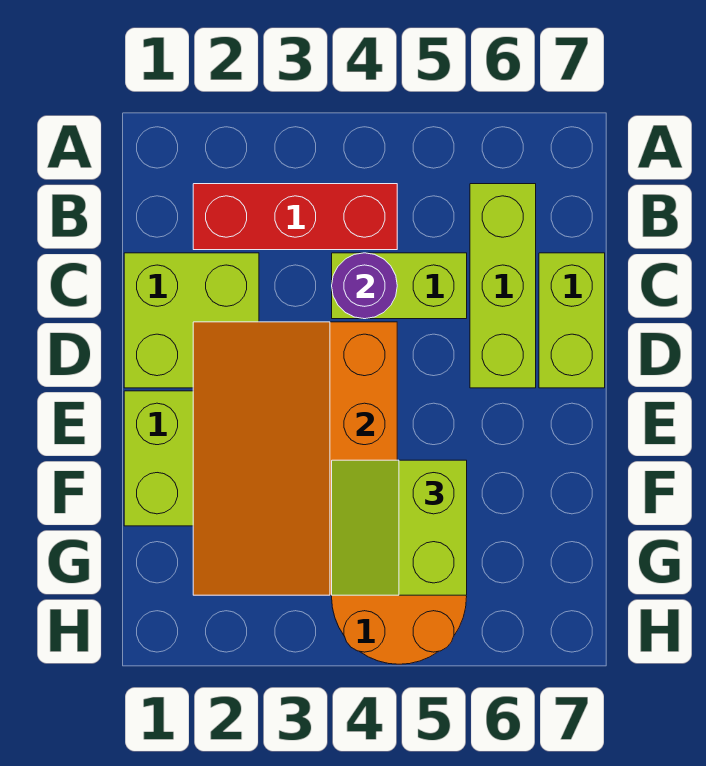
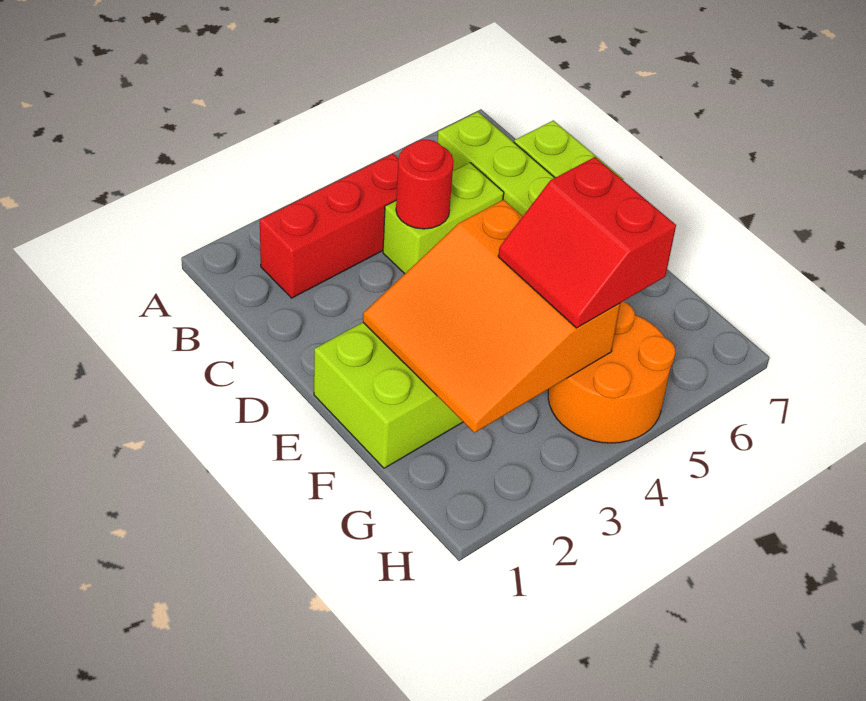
lime brick C1:D2 level 1 -> none
purple round brick C4 level 2 -> red round brick C4 level 2
orange slope D2:G4 level 2 top 4 -> orange slope E2:G4 level 2 top 4
lime slope F4:G5 level 3 top 5 -> red slope F4:G5 level 3 top 5

